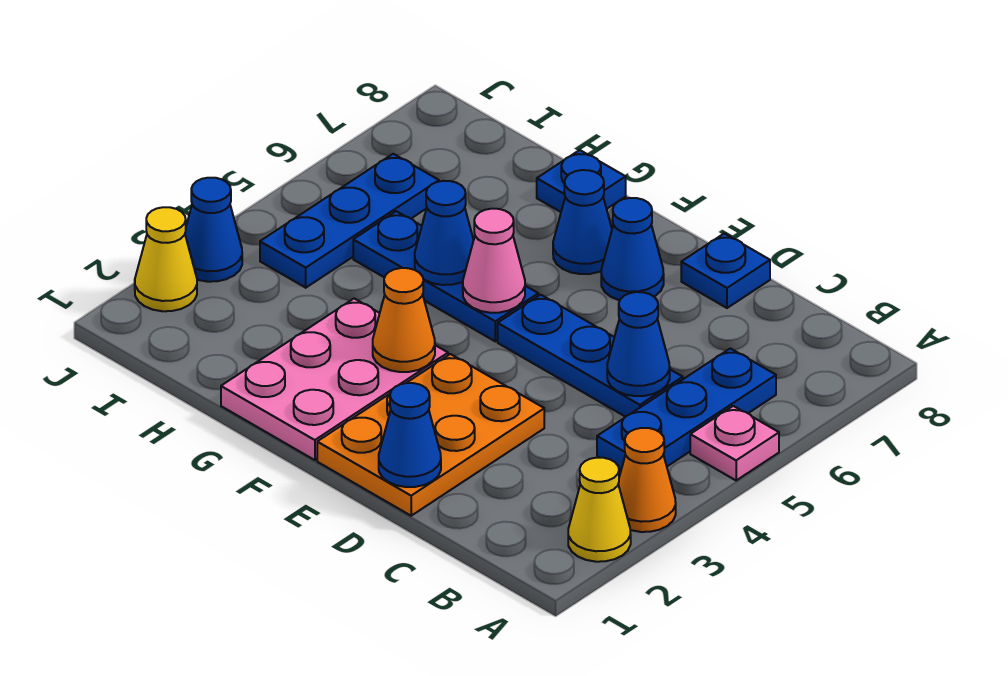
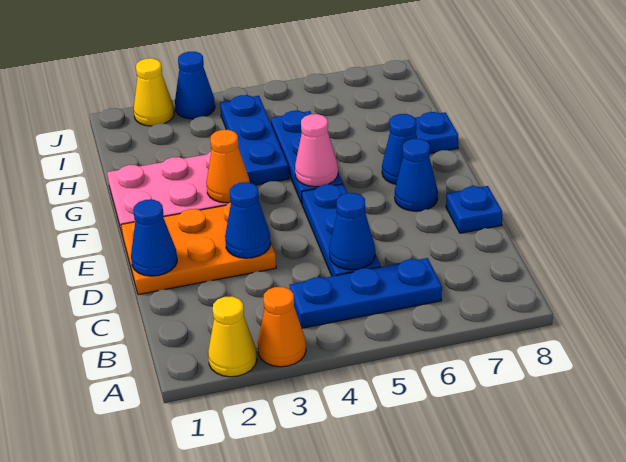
pink plate A5 level 1 -> none
blue cone G5 level 2 -> blue cone D3 level 2
blue plate I4:I6 level 1 -> blue plate G4:I4 level 1

